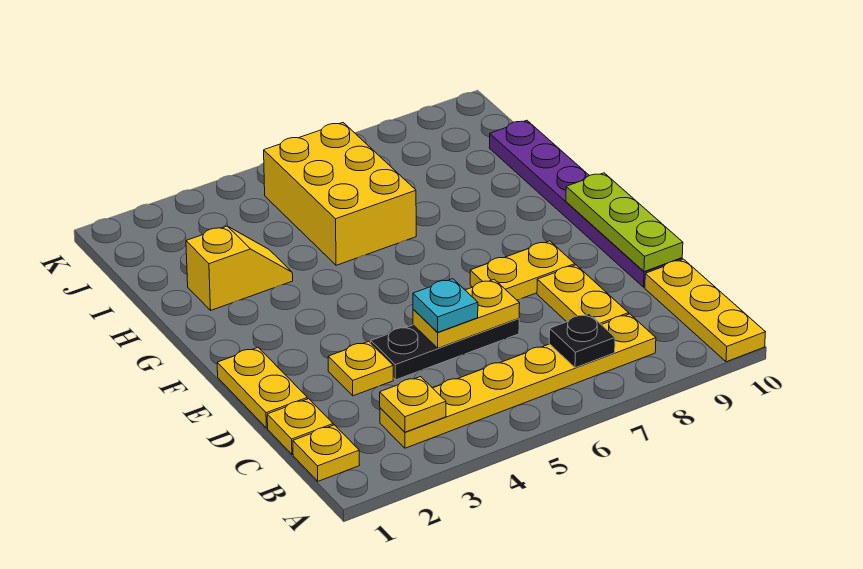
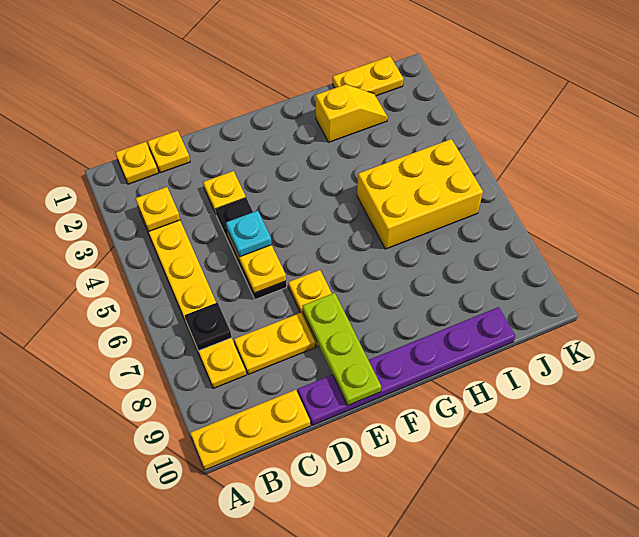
yellow plate D1:E1 level 1 -> yellow plate I1:J1 level 1
lime plate D10:F10 level 2 -> lime plate E8:E10 level 2
yellow slope H2:H3 level 1 top 2 -> yellow slope H2:I2 level 1 top H

